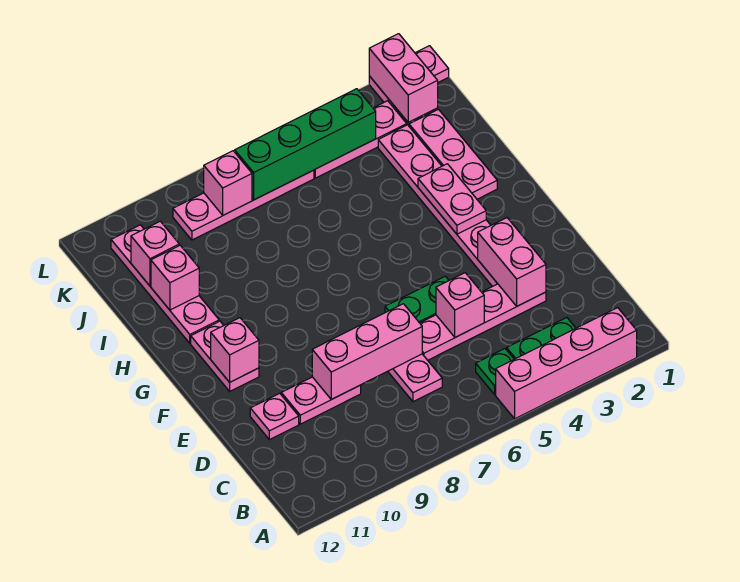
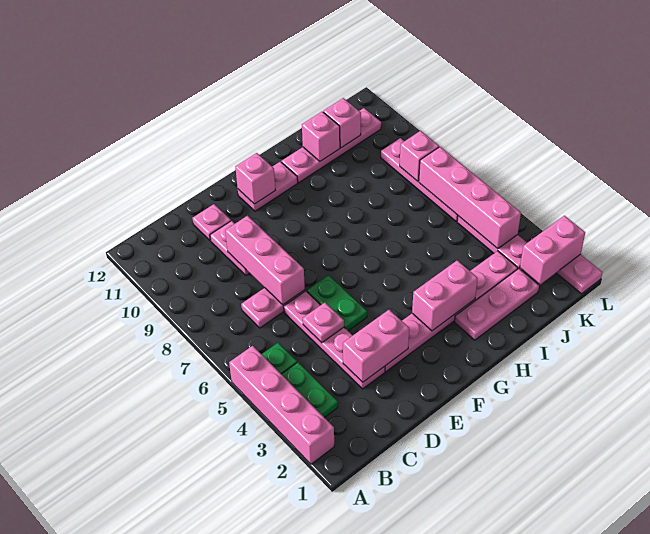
pink brick D5 level 2 -> pink plate D5 level 2
pink plate G3:H3 level 2 -> pink brick G3:H3 level 2
green brick K4:K7 level 2 -> pink brick K4:K7 level 2

